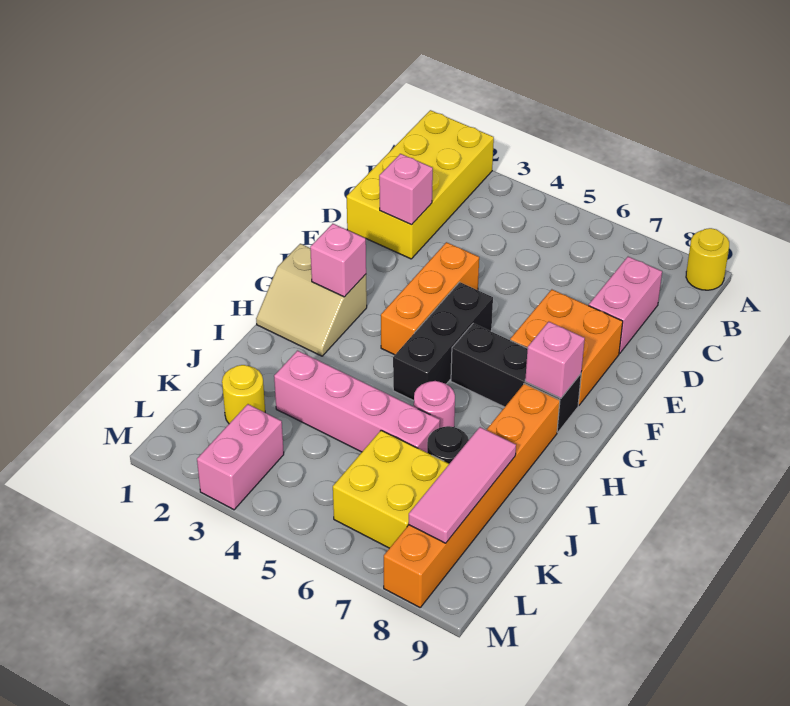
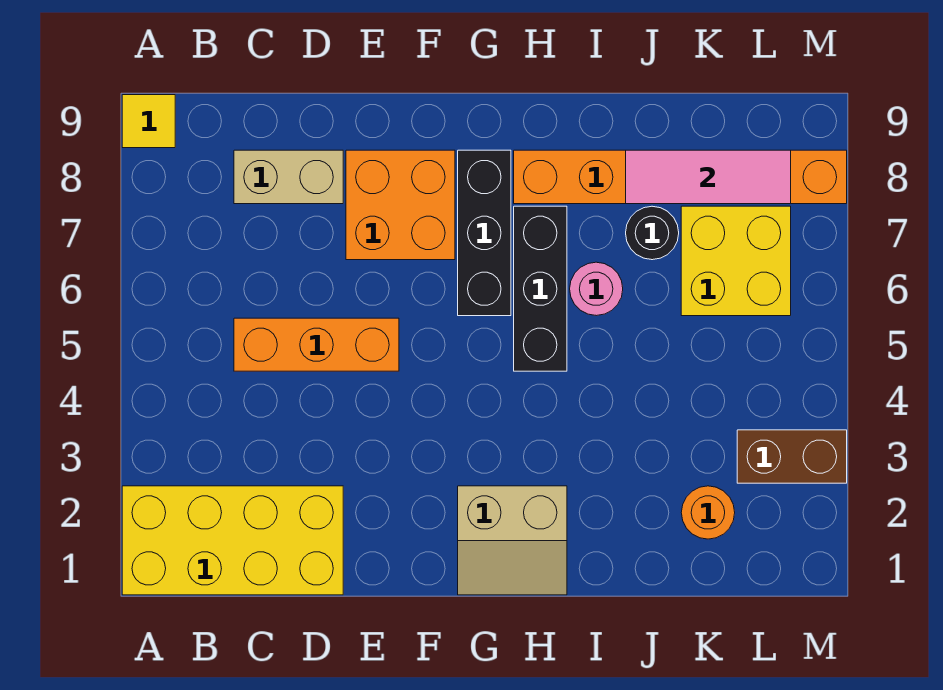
yellow round brick A9 level 1 -> yellow tile A9 level 1
pink brick C8:D8 level 1 -> tan brick C8:D8 level 1
pink brick D2 level 2 -> none
orange brick E4:G4 level 1 -> orange brick C5:E5 level 1
black brick F5:H5 level 1 -> black brick H5:H7 level 1
tan slope G1:H2 level 1 top G -> tan slope G1:H2 level 1 top 2
pink brick G2 level 2 -> none
pink brick G8 level 2 -> none
pink brick J3:J6 level 1 -> none
yellow round brick K2 level 1 -> orange round brick K2 level 1
pink brick L3:M3 level 1 -> brown brick L3:M3 level 1

